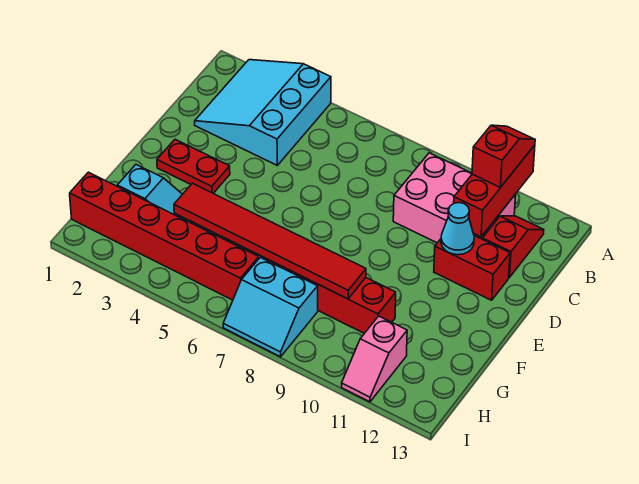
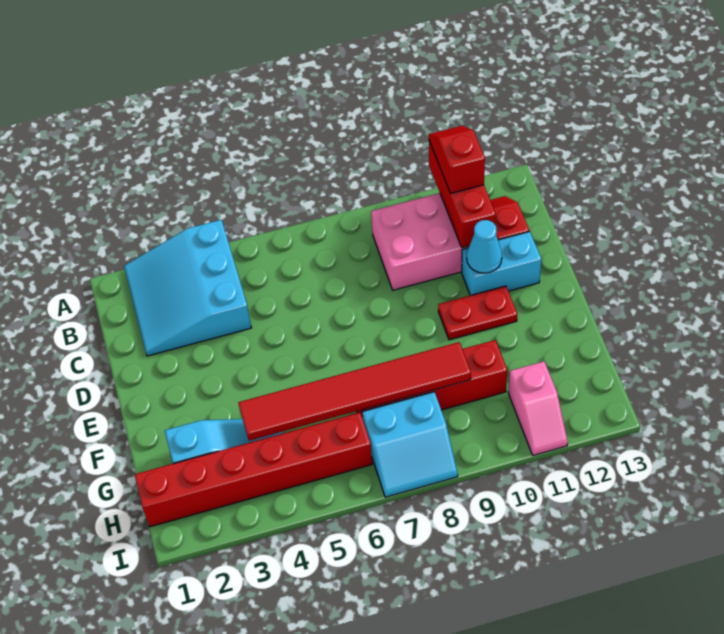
red brick D11:D12 level 1 -> cyan brick D11:D12 level 1
red plate E2:E3 level 1 -> red plate E10:E11 level 1

